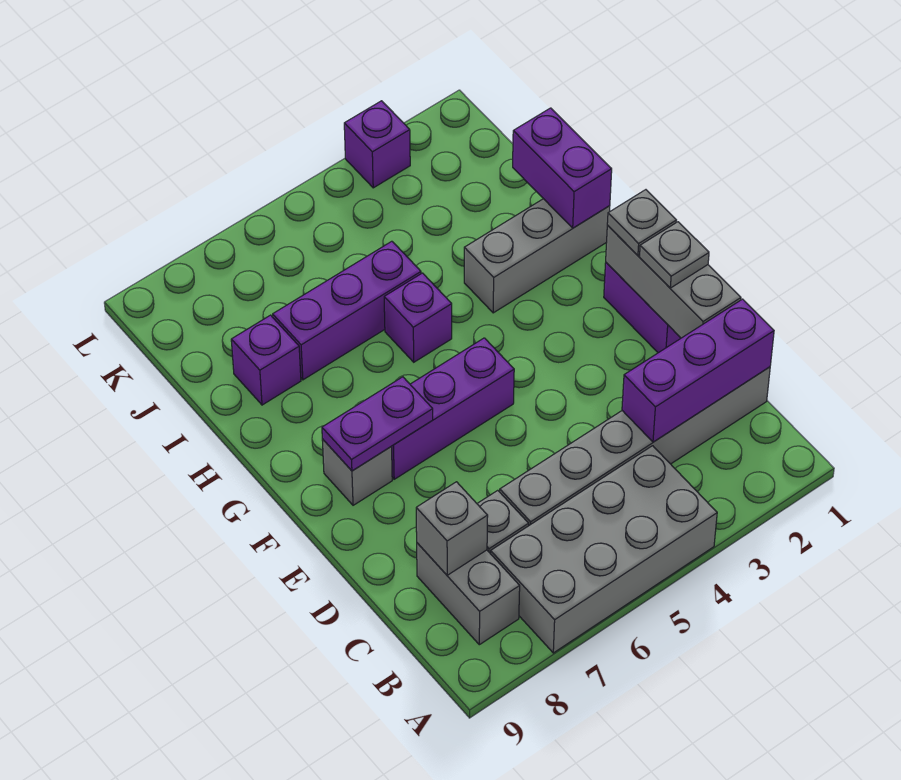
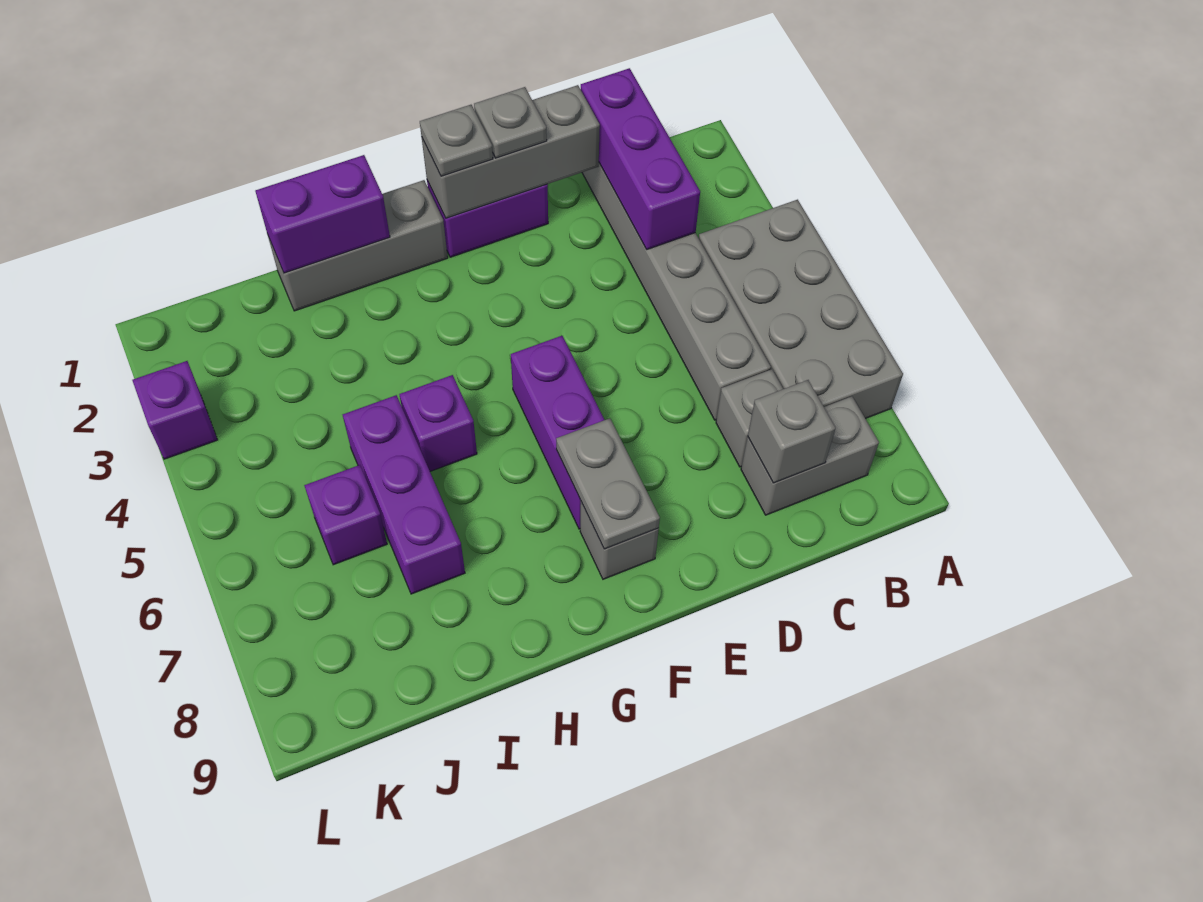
purple plate F7:F8 level 2 -> grey plate F7:F8 level 2
grey brick H1:H3 level 1 -> grey brick G1:I1 level 1
purple brick I8 level 1 -> purple brick J6 level 1

